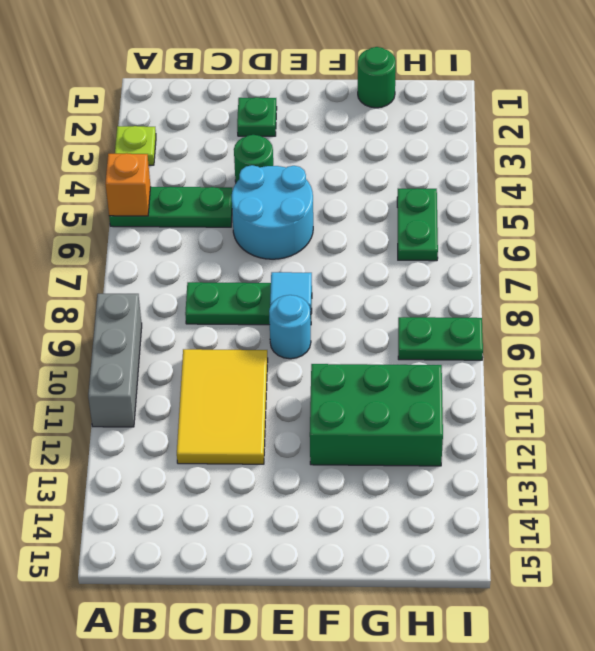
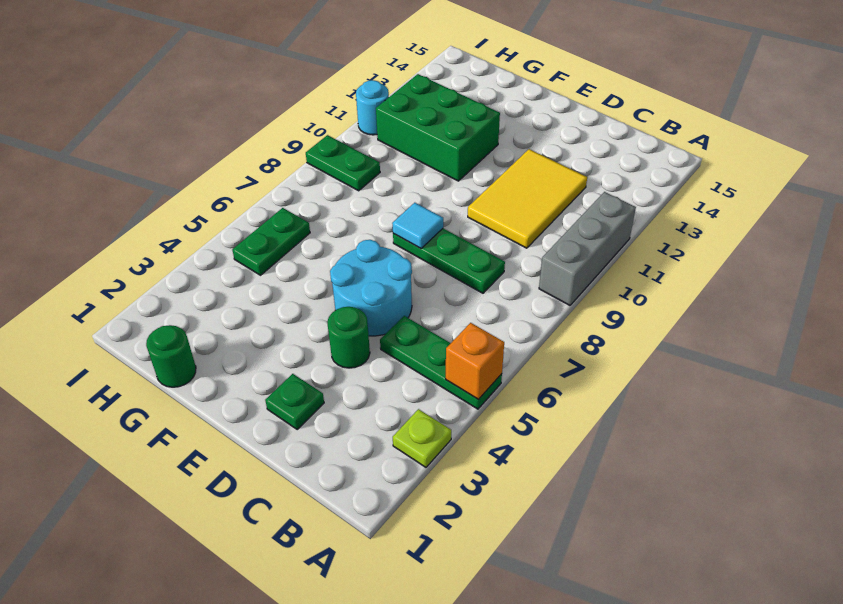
cyan round brick E9 level 1 -> cyan round brick I11 level 1

